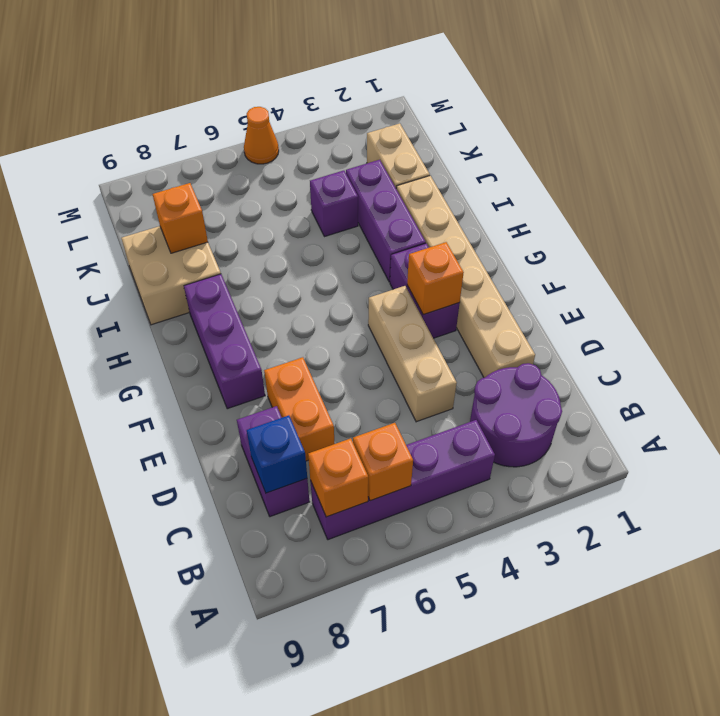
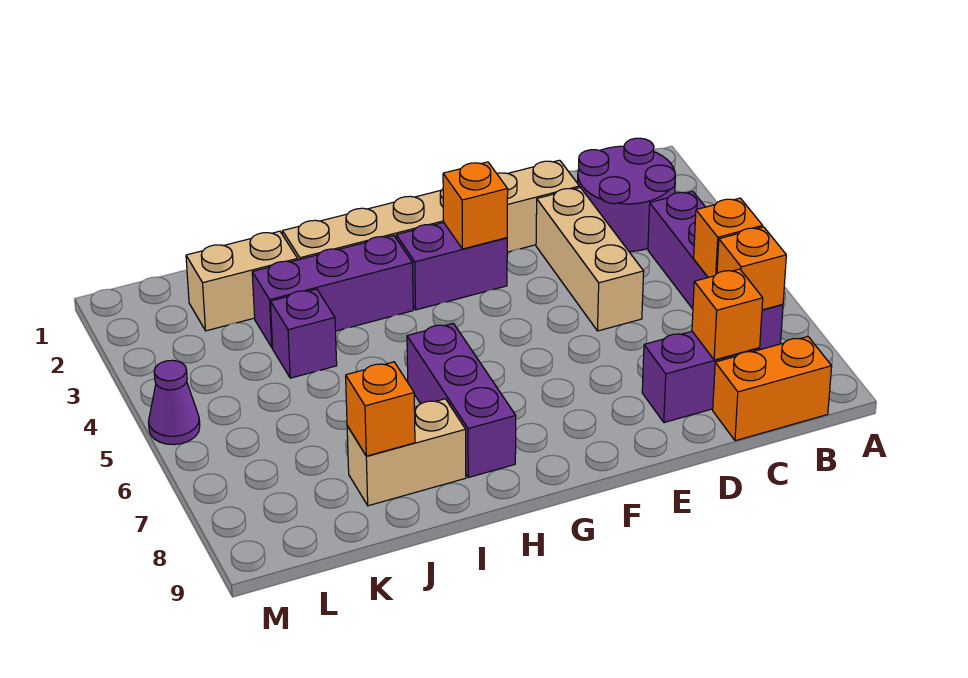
blue brick C8 level 2 -> orange brick C8 level 2
tan brick D4:F4 level 1 -> tan brick D3:D5 level 1
orange brick D7:E7 level 1 -> orange brick B9:C9 level 1
purple brick F8:H8 level 1 -> purple brick H6:H8 level 1
tan brick I8:J9 level 1 -> tan brick I8:J8 level 1
orange cone M5 level 1 -> purple cone M5 level 1

